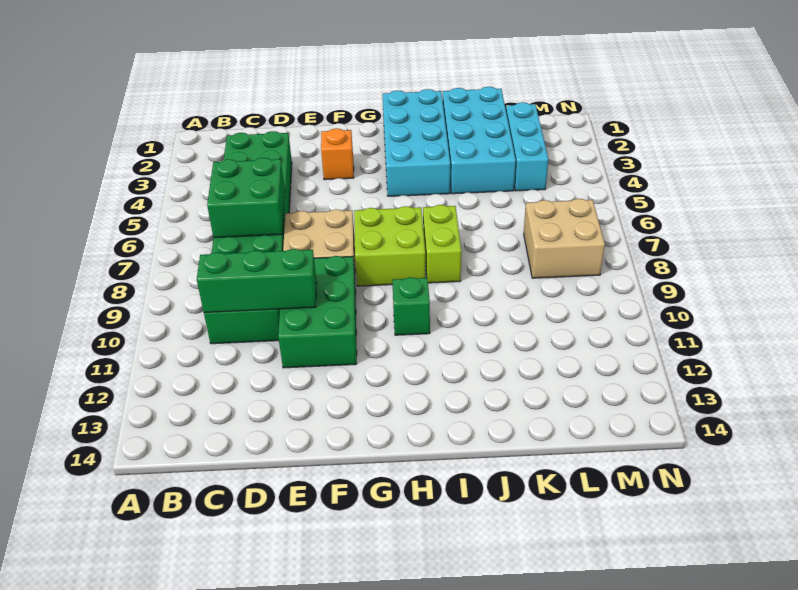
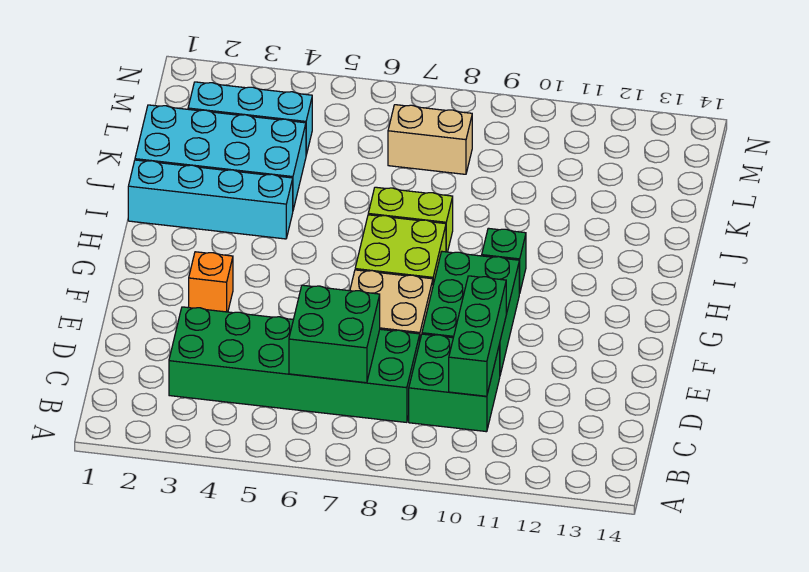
green brick E9:F11 level 1 -> green brick E9:G10 level 1
cyan brick H1:I4 level 1 -> cyan brick I1:I4 level 1
tan brick L7:M8 level 1 -> tan brick L7:L8 level 1

